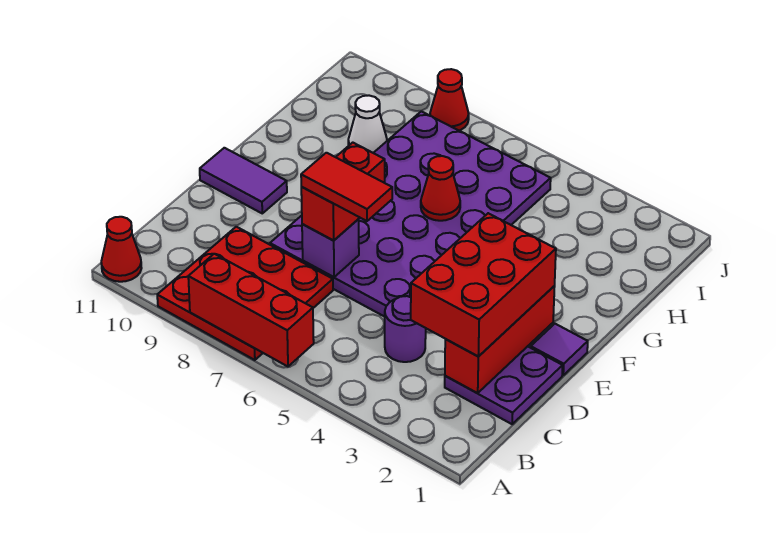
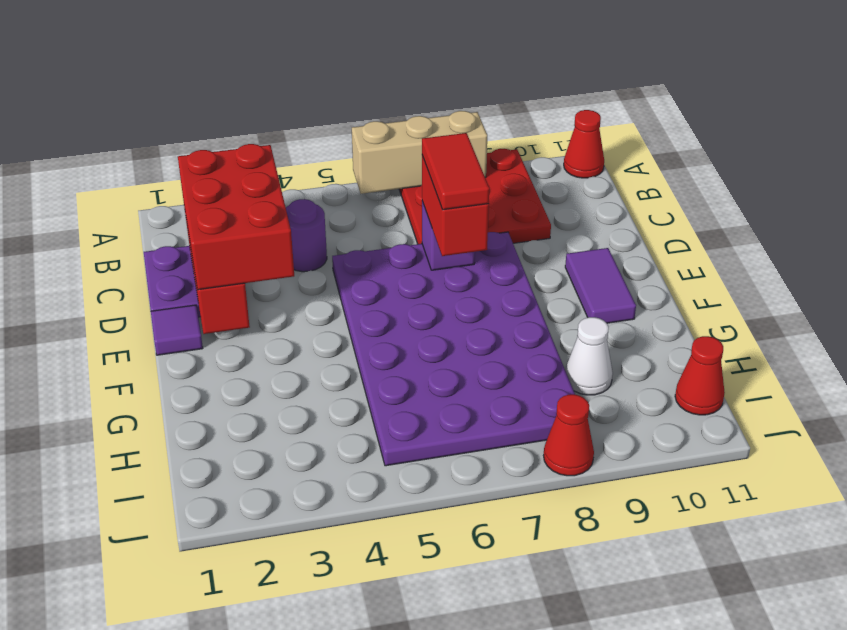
red brick A6:A8 level 2 -> tan brick A6:A8 level 2
red tile D6:D7 level 4 -> red tile D7:E7 level 4
purple tile E10:E11 level 1 -> purple tile E10:F10 level 1
red cone G6 level 2 -> red cone I11 level 1

